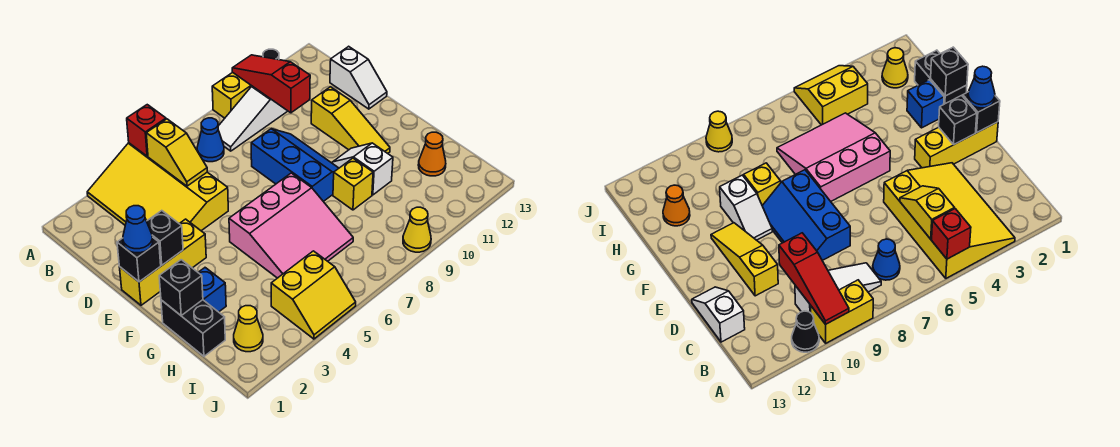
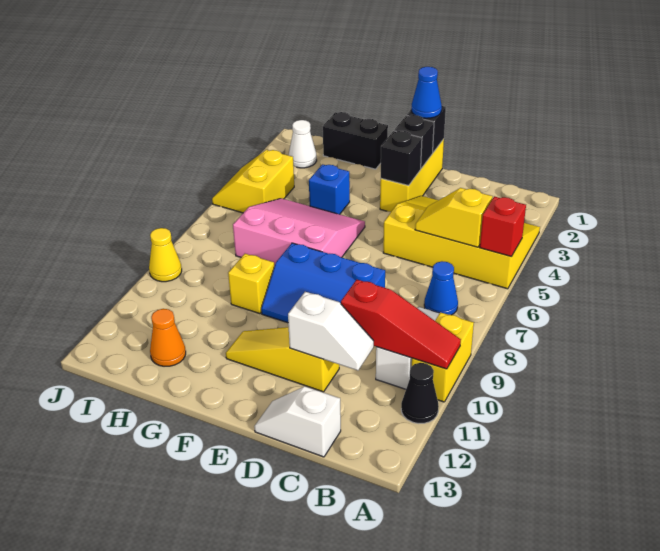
pink slope F5:H7 level 1 top F -> pink slope F5:H7 level 1 top 7
white slope F10:G10 level 1 top G -> white slope C11:D11 level 2 top D
black brick G1 level 2 -> black brick E3 level 2
blue brick G2 level 1 -> blue brick G4 level 1
yellow cone I2 level 1 -> white cone I2 level 1

